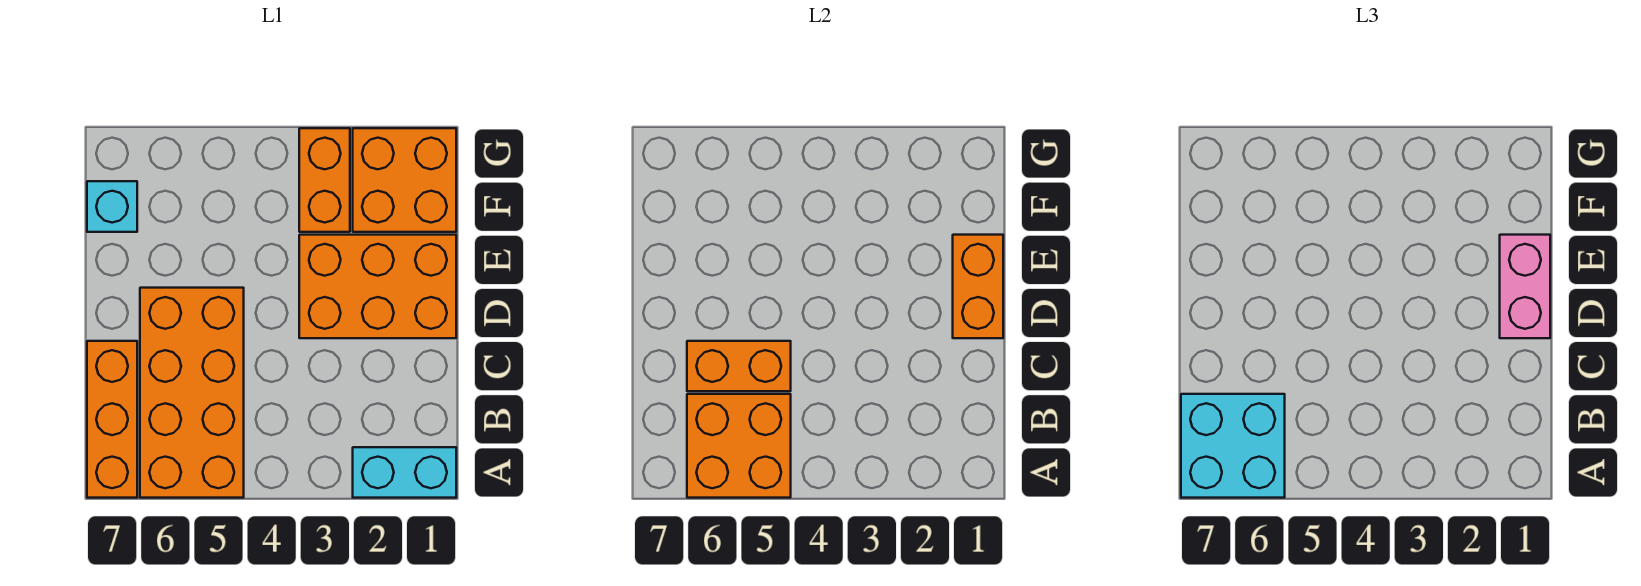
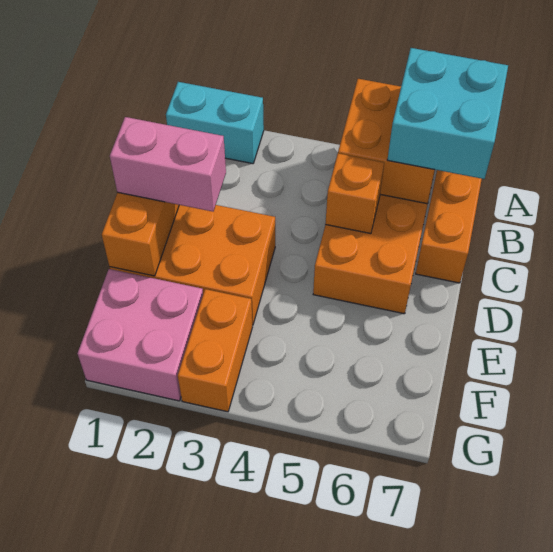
orange brick C5:C6 level 2 -> orange brick C5 level 2
pink brick D1:E1 level 3 -> pink brick D1:D2 level 3
orange brick F1:G2 level 1 -> pink brick F1:G2 level 1
cyan brick F7 level 1 -> none

